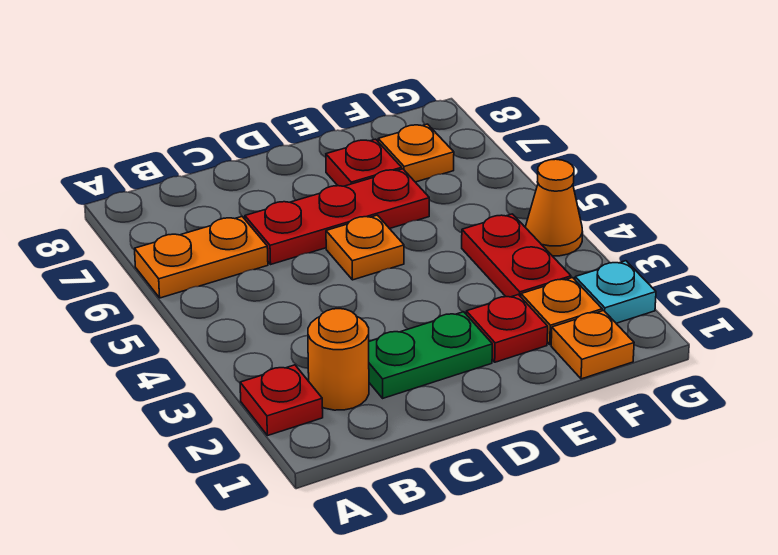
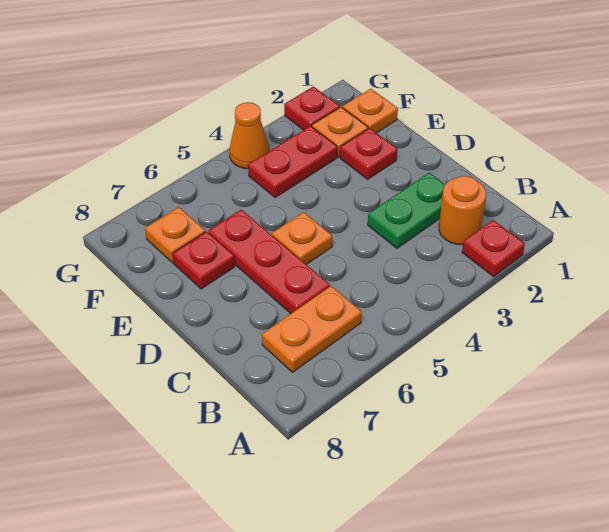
orange plate A6:B6 level 1 -> orange plate B6:B7 level 1
green plate C2:D2 level 1 -> green plate C2:C3 level 1
cyan plate G2 level 1 -> red plate G2 level 1

